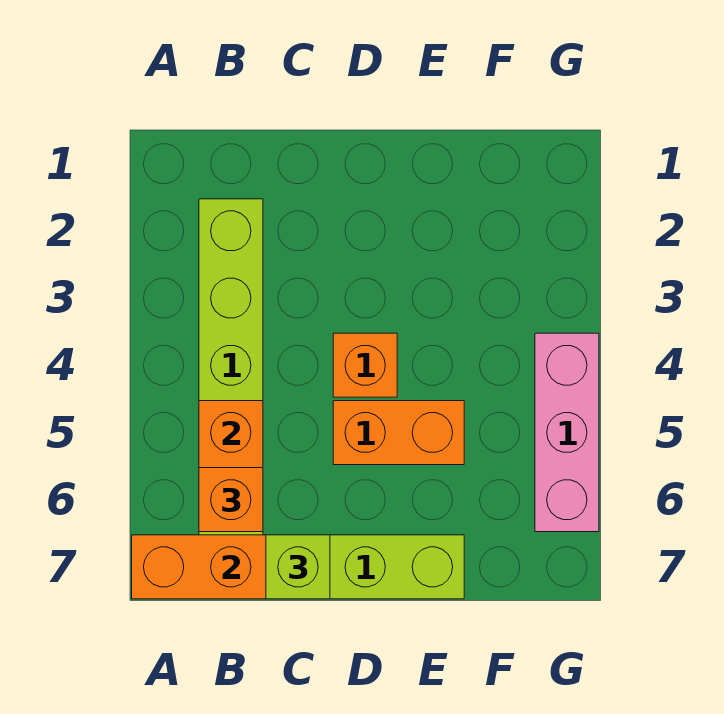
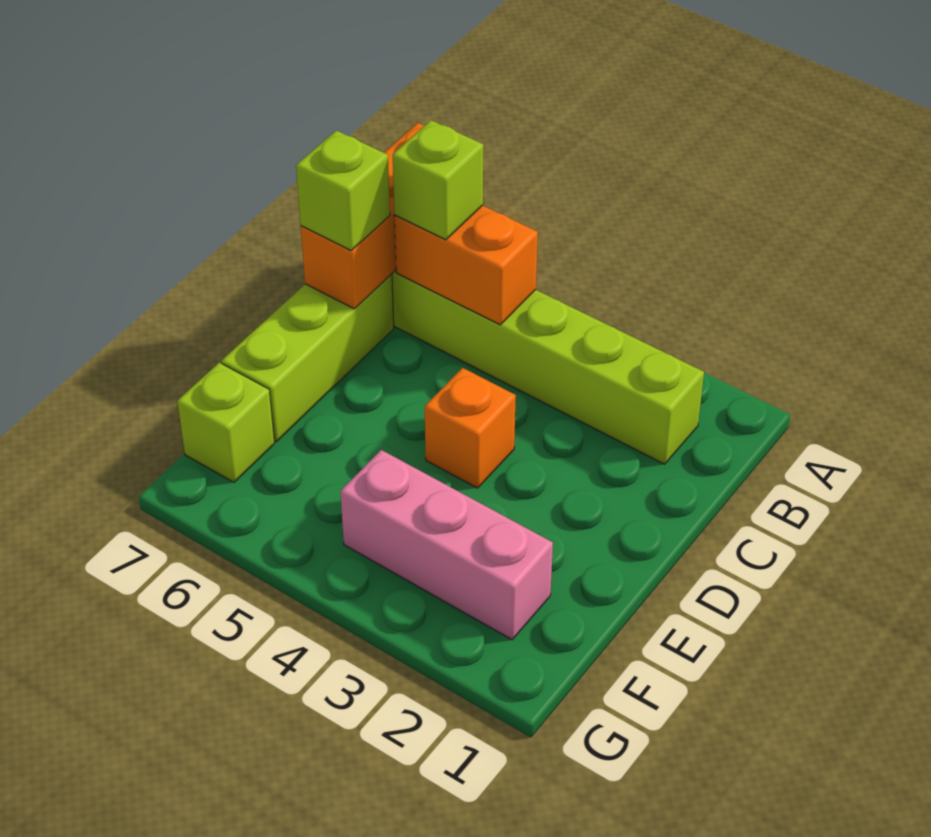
orange brick B6 level 3 -> lime brick B6 level 3
orange brick D5:E5 level 1 -> none
none -> lime brick F7 level 1
pink brick G4:G6 level 1 -> pink brick F2:F4 level 1

